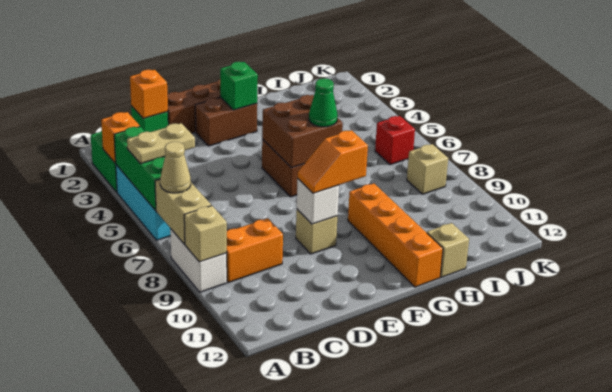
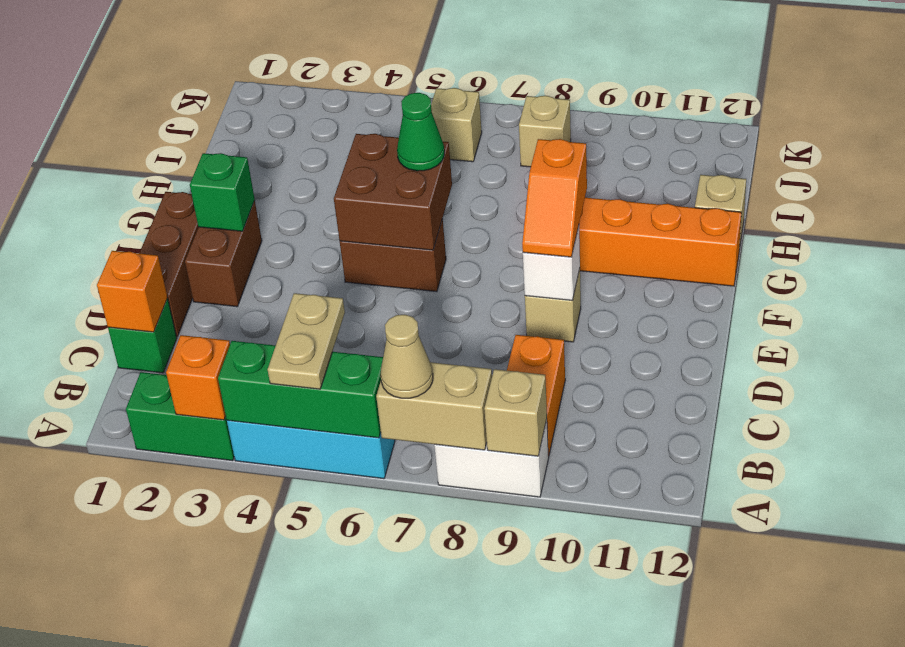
red brick J6 level 1 -> tan brick J6 level 1

